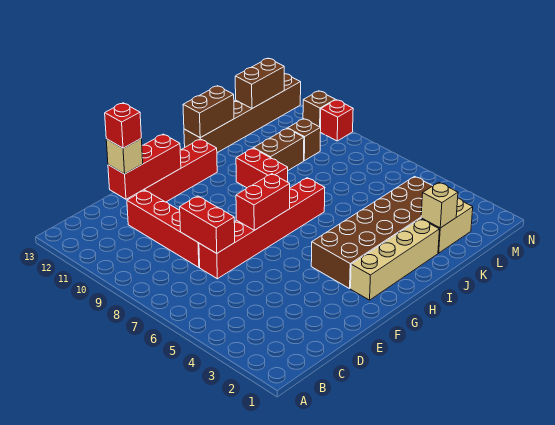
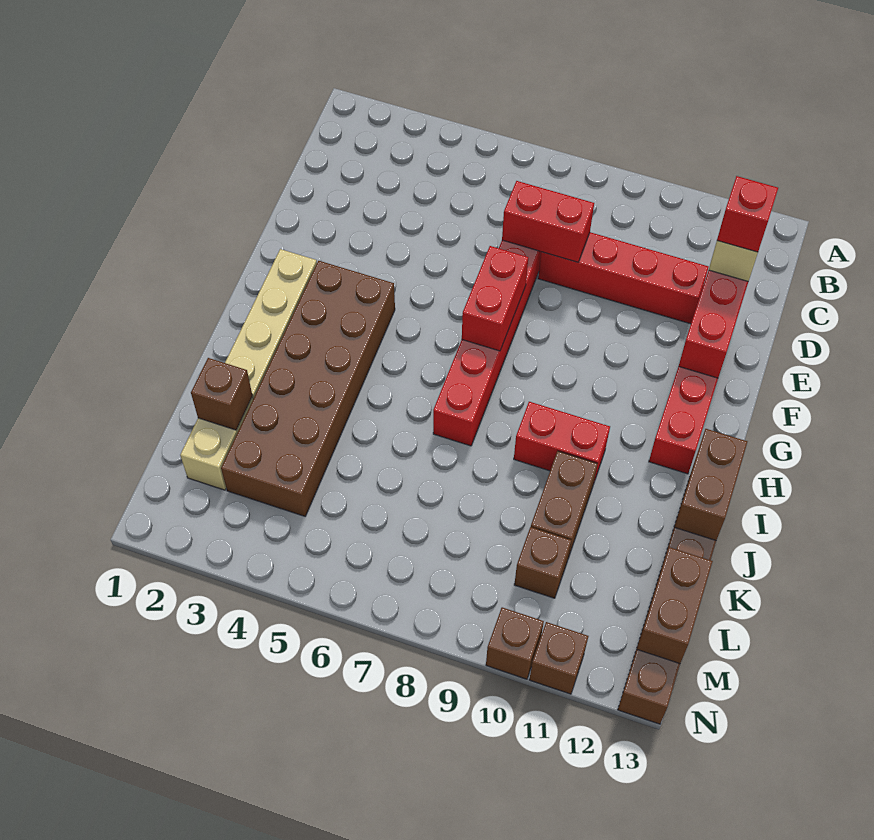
tan brick K2 level 2 -> brown brick K2 level 2
red brick N10 level 1 -> brown brick N10 level 1

